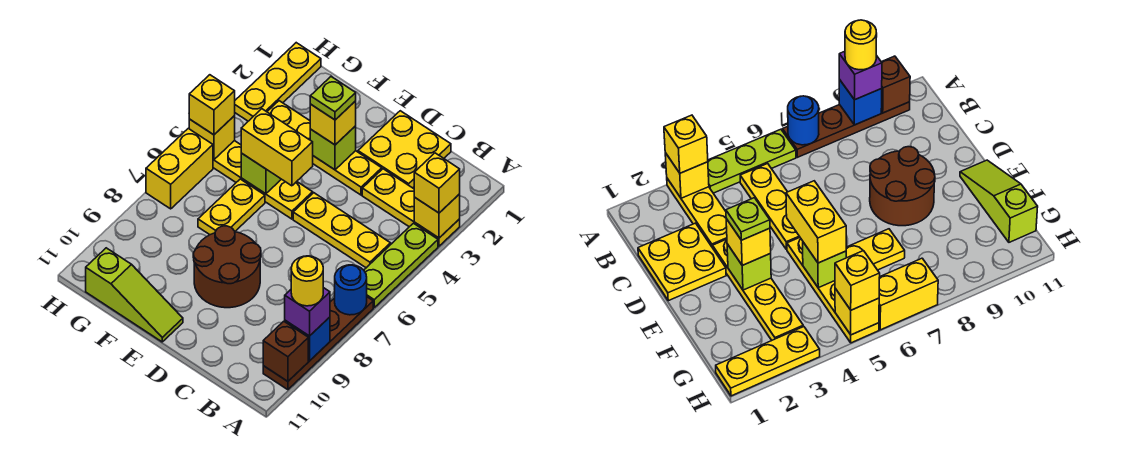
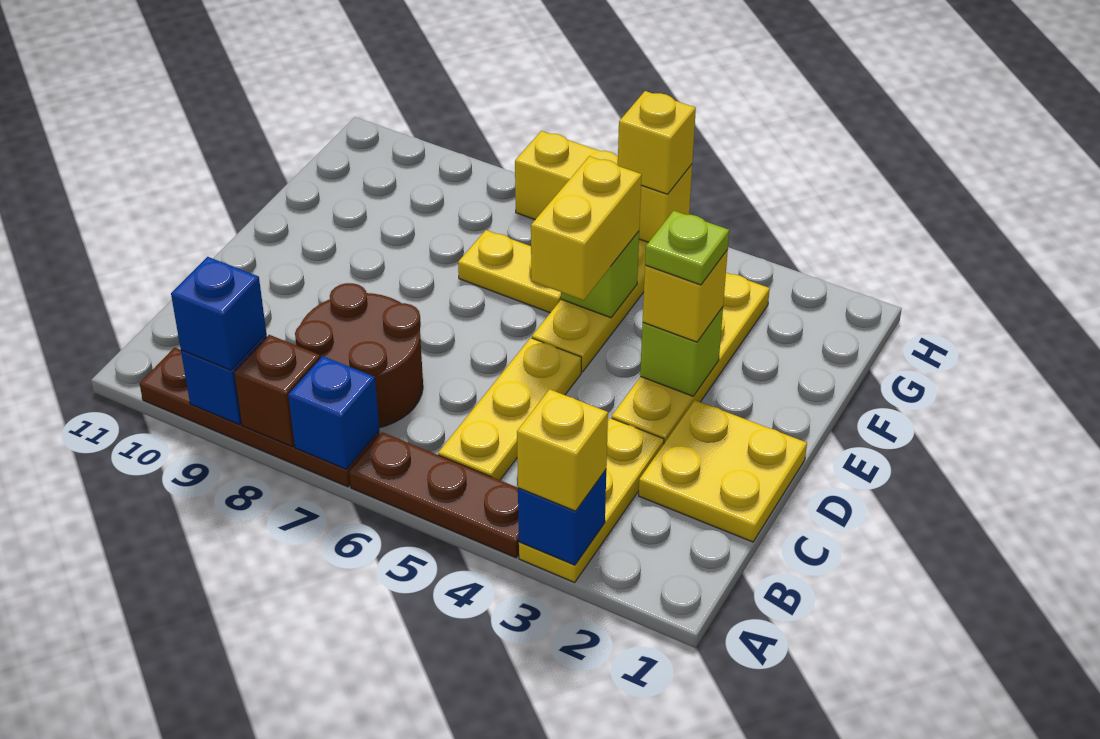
yellow brick A3 level 2 -> blue brick A3 level 2
lime plate A4:A6 level 1 -> brown plate A4:A6 level 1
blue round brick A7 level 2 -> blue brick A7 level 2
purple brick A9 level 3 -> blue brick A9 level 3
yellow round brick A9 level 4 -> none
brown brick A10 level 2 -> brown brick A8 level 2
brown round brick D8:E9 level 1 -> brown round brick B7:C8 level 1
lime slope E11:G11 level 1 top G -> none
yellow plate H1:H3 level 1 -> none

